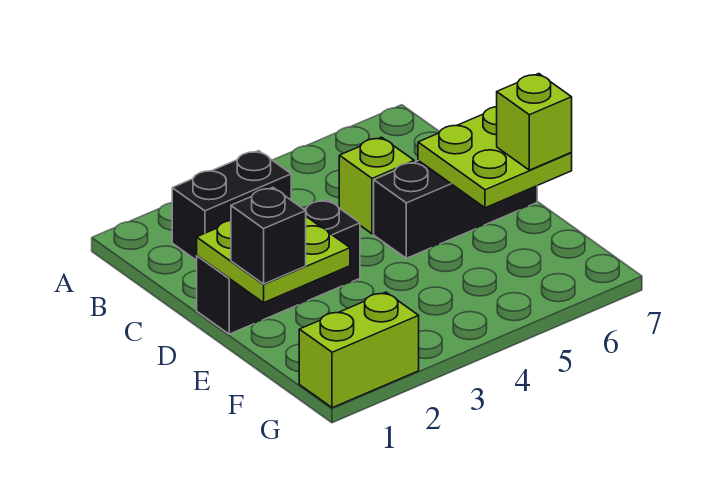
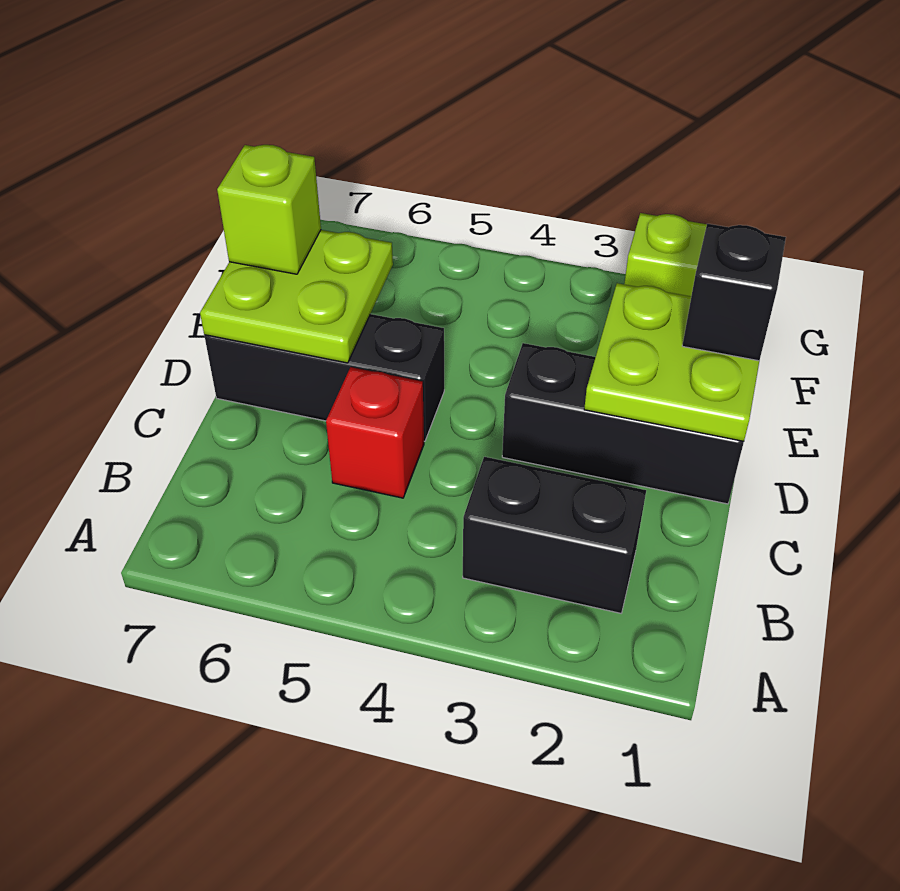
lime brick C5 level 1 -> red brick C5 level 1

